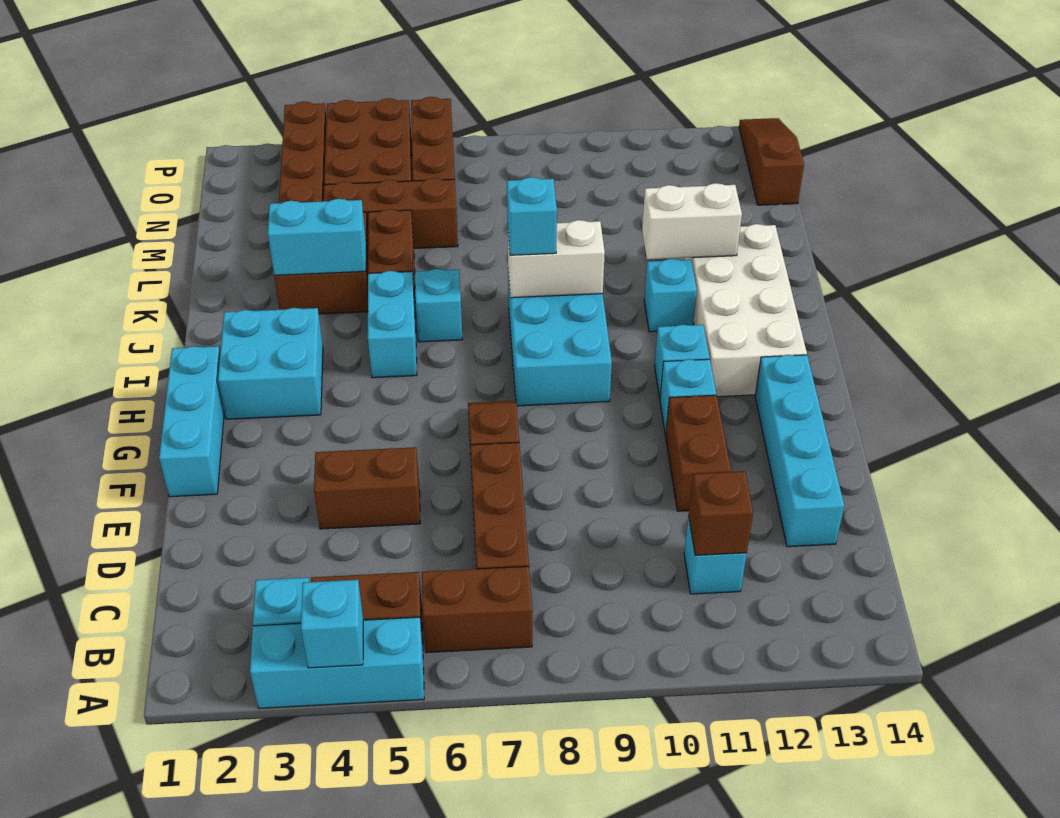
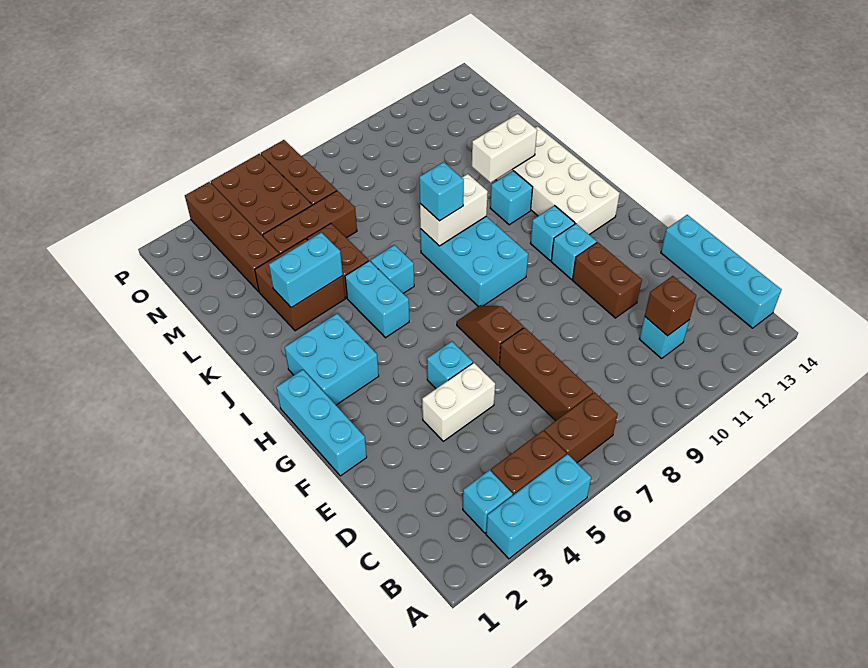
cyan brick A4 level 2 -> cyan brick F5 level 1
cyan brick D13:G13 level 1 -> cyan brick B14:E14 level 1
brown brick E4:E5 level 1 -> white brick E4:E5 level 1
brown slope N14:P14 level 1 top N -> none

